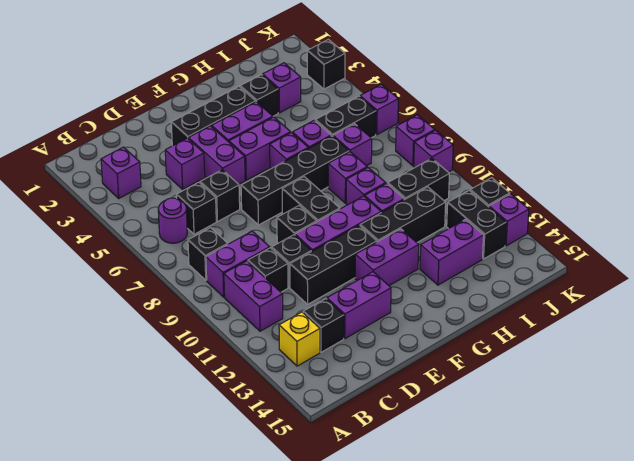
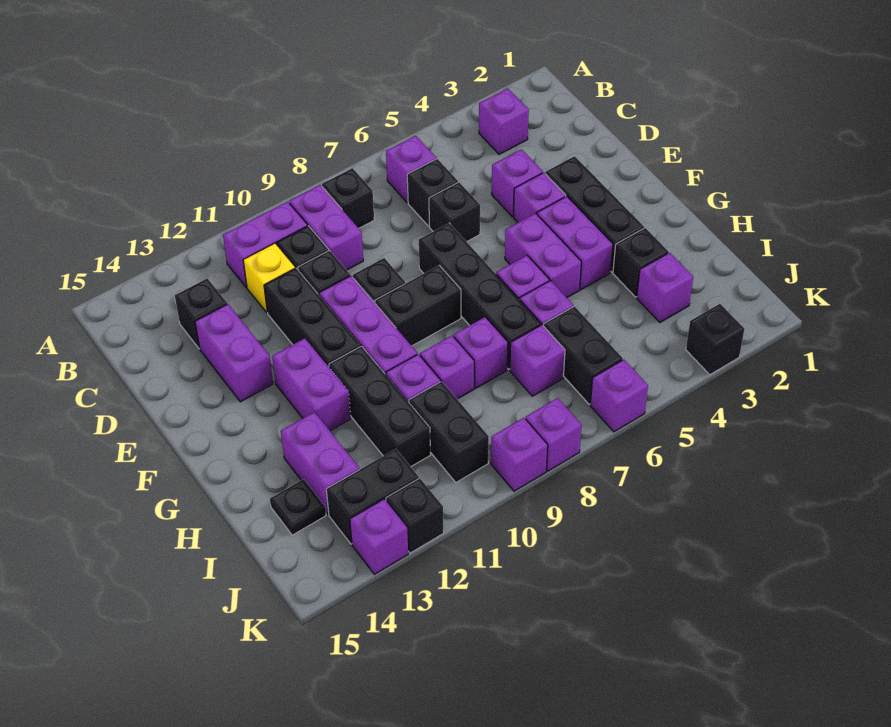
purple round brick B6 level 1 -> purple brick B6 level 1
yellow brick B13 level 1 -> yellow brick C11 level 1
purple brick E4:E5 level 1 -> purple brick E4 level 1
none -> black plate I14 level 1

